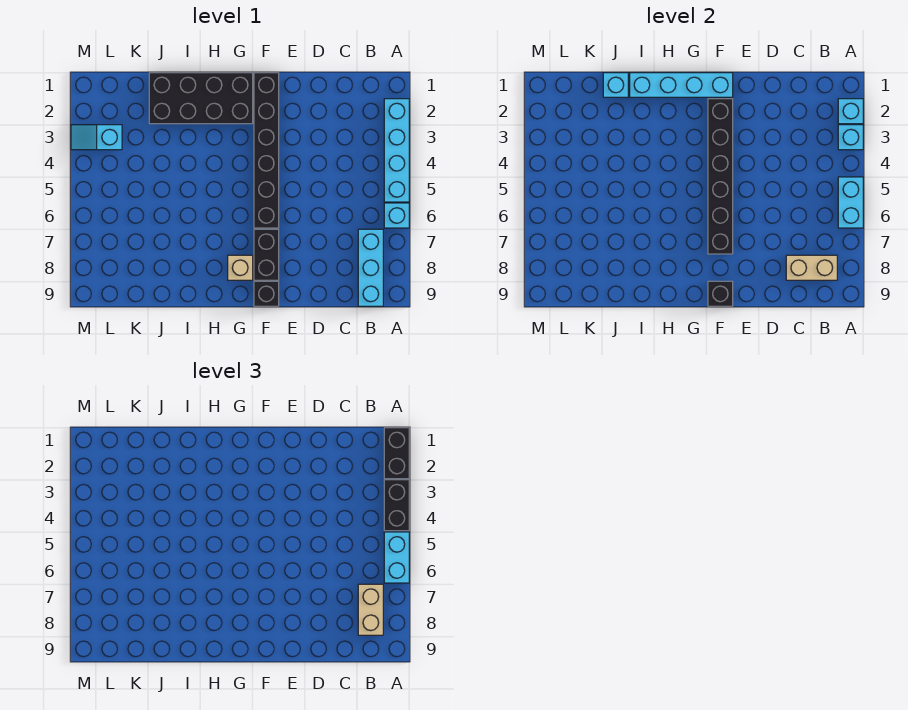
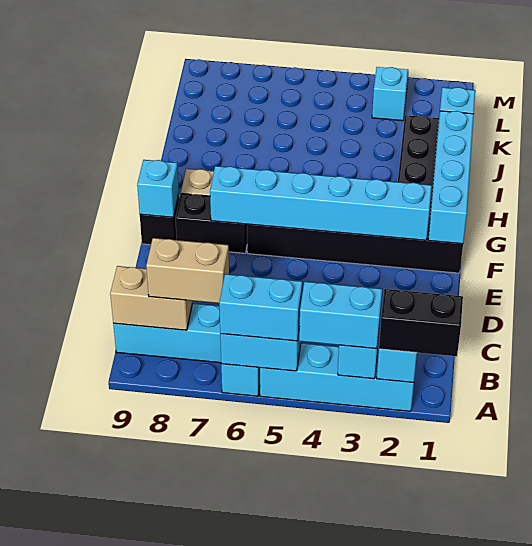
black brick A3:A4 level 3 -> cyan brick A3:A4 level 3
tan brick B8:C8 level 2 -> tan brick B8:B9 level 2
black brick F2:F7 level 2 -> cyan brick F2:F7 level 2
black brick F9 level 2 -> cyan brick F9 level 2

